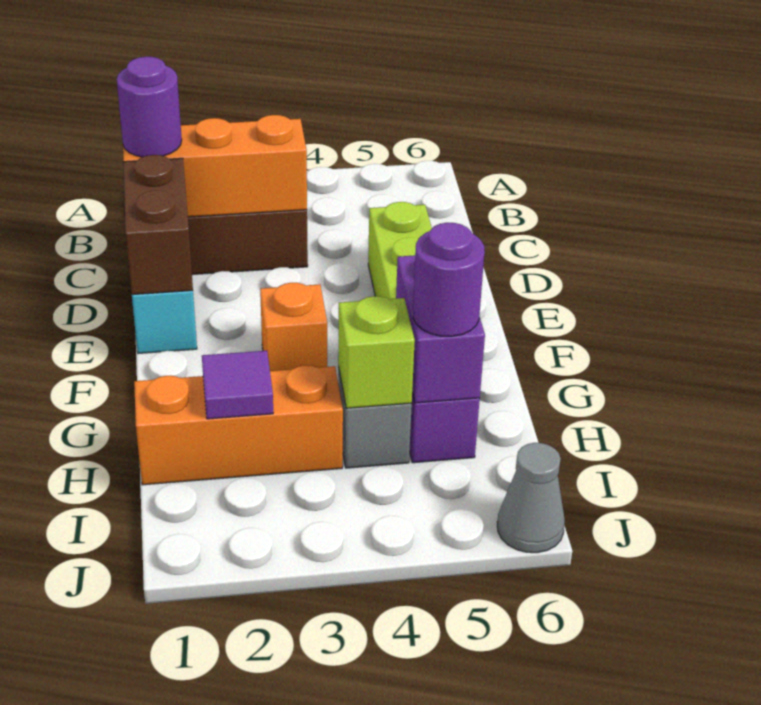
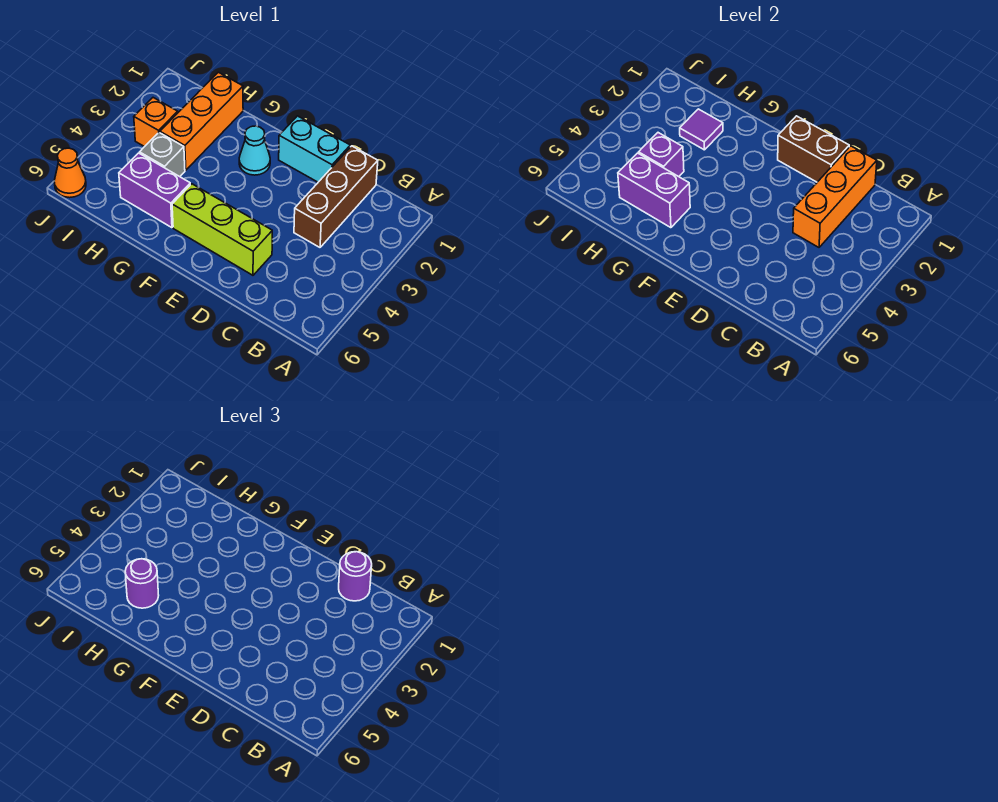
none -> cyan cone F2 level 1
orange brick F3 level 1 -> orange brick I3 level 1
lime brick H4 level 2 -> purple brick H4 level 2
grey cone J6 level 1 -> orange cone J6 level 1

